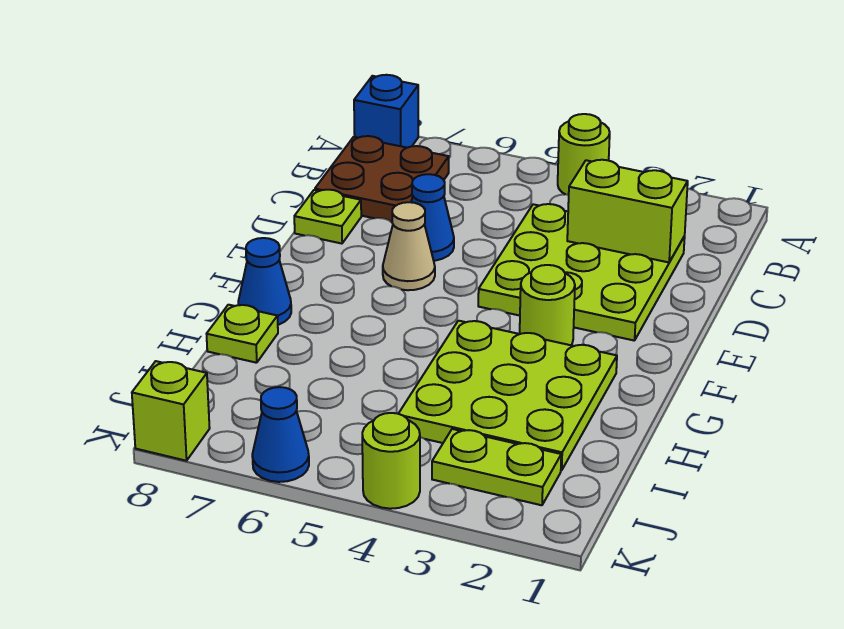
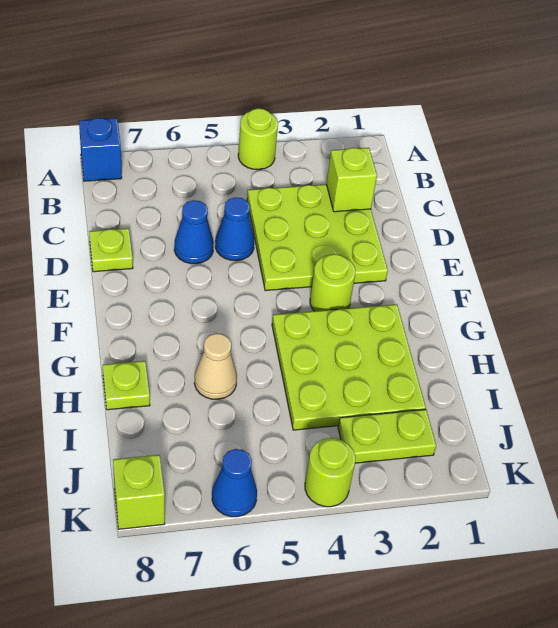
brown plate B7:C8 level 1 -> none
lime brick C2:C3 level 2 -> lime brick C2 level 2
tan cone E6 level 1 -> tan cone H6 level 1
blue cone G8 level 1 -> blue cone D5 level 1

